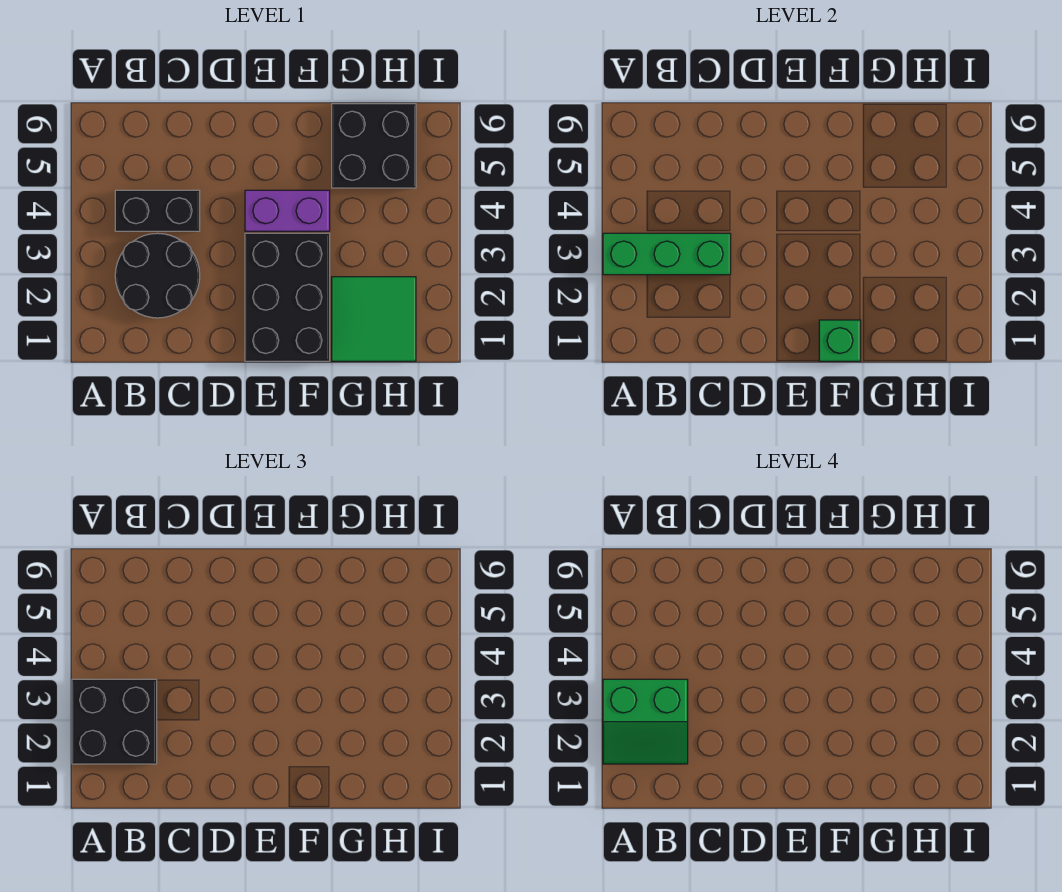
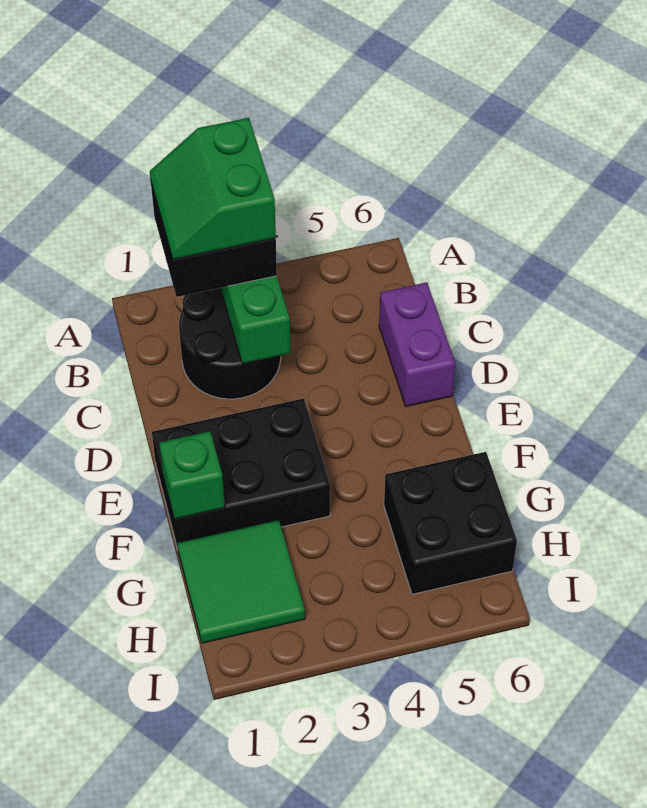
black brick B4:C4 level 1 -> none
purple brick E4:F4 level 1 -> purple brick C6:D6 level 1

